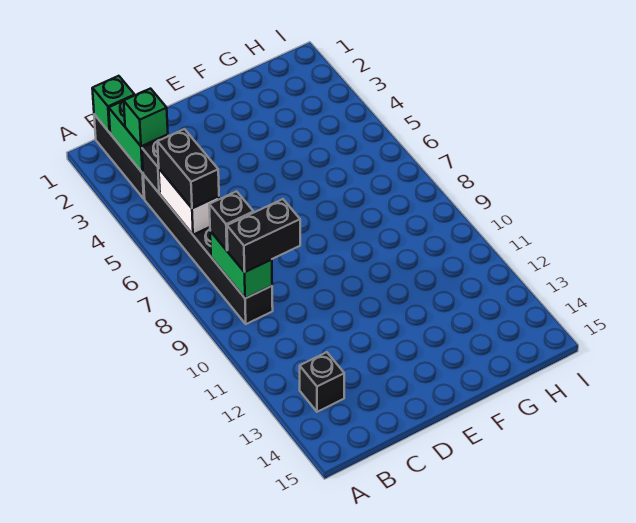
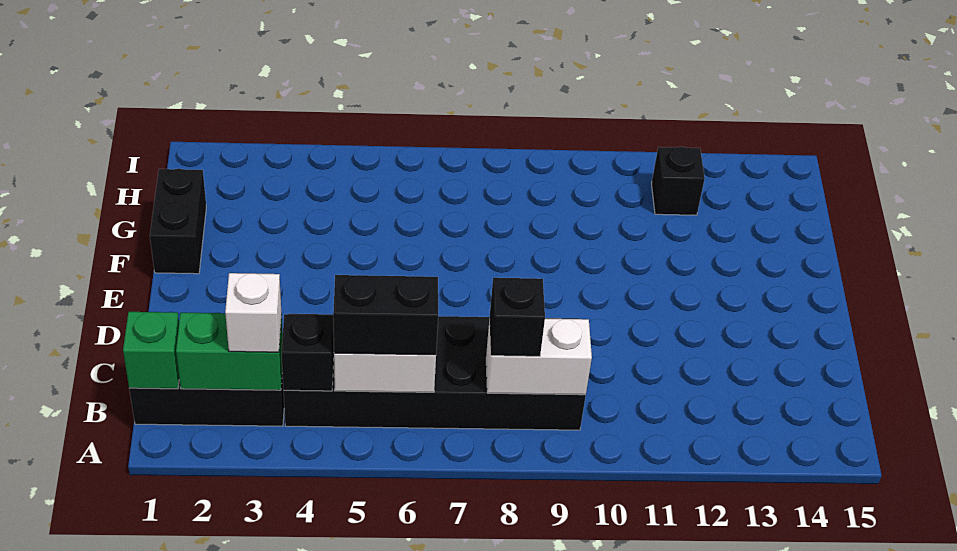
green brick B3 level 3 -> white brick B3 level 3
black brick B4:B9 level 1 -> black brick B4:C9 level 1
green brick B8:B9 level 2 -> white brick B8:B9 level 2
black brick B9:C9 level 3 -> black brick F1:G1 level 1
black brick B13 level 1 -> black brick H12 level 1

